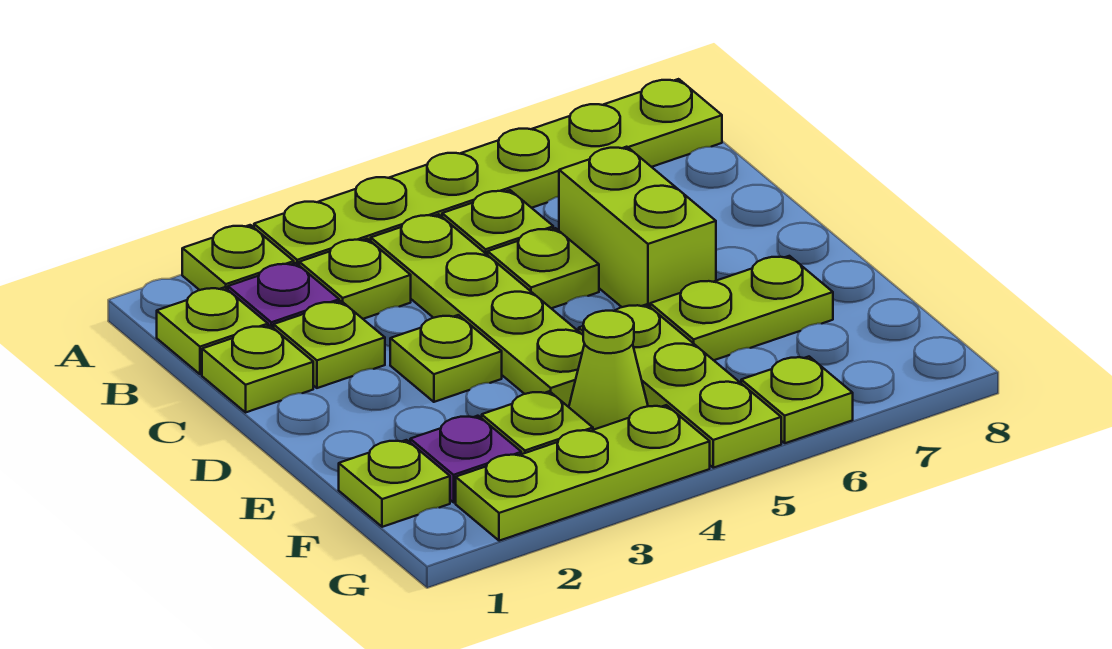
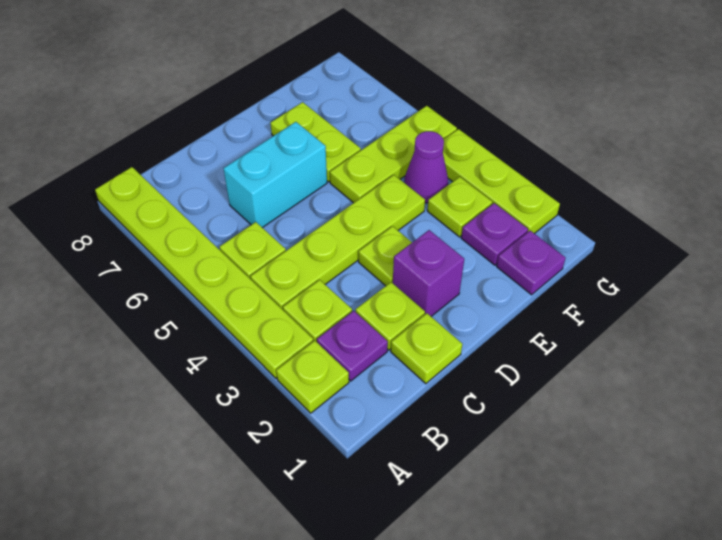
lime plate B1 level 1 -> none
lime plate C5 level 1 -> none
lime brick C6:D6 level 1 -> cyan brick C6:D6 level 1
none -> purple brick D2 level 1
lime plate F1 level 1 -> purple plate F1 level 1
lime cone F4 level 1 -> purple cone F4 level 1
lime plate G6 level 1 -> none

